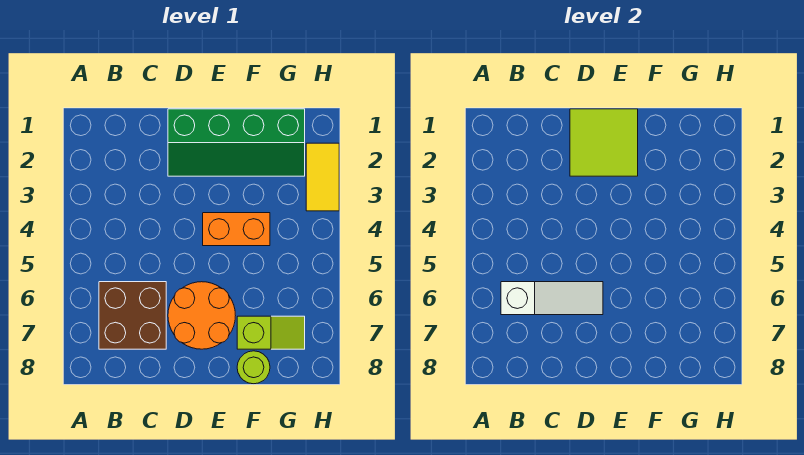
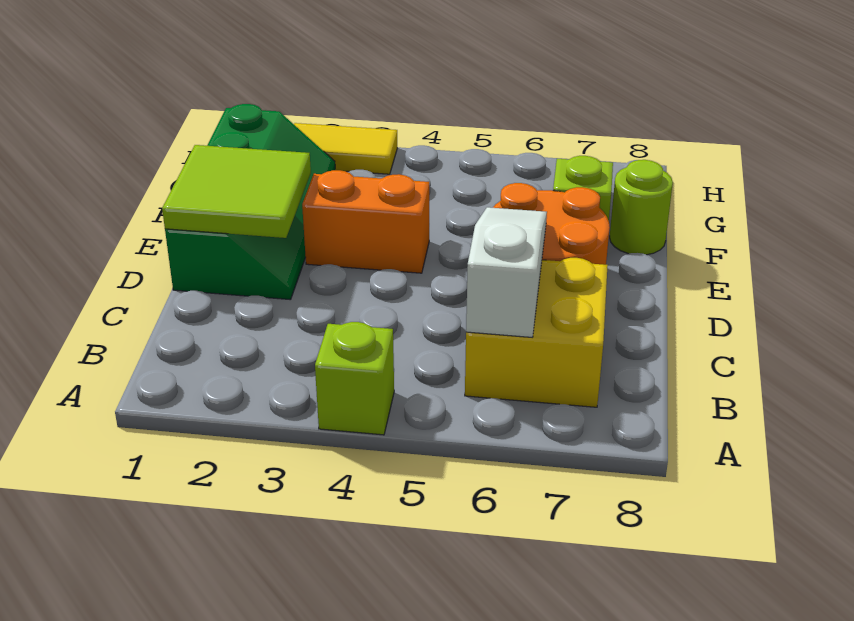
none -> lime brick A4 level 1
brown brick B6:C7 level 1 -> yellow brick B6:C7 level 1
orange brick E4:F4 level 1 -> orange brick E3:E4 level 1

